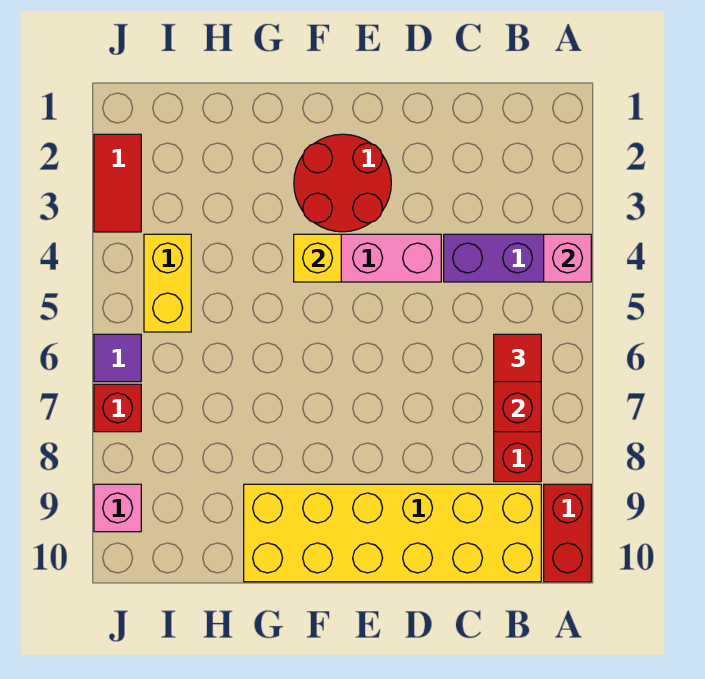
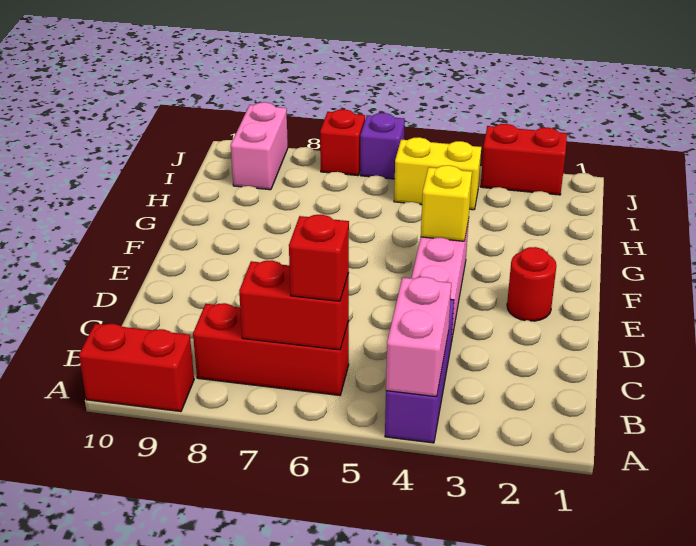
pink brick A4 level 2 -> pink brick A4:B4 level 2
red tile B6 level 3 -> red brick B6 level 3
yellow brick B9:G10 level 1 -> none
red round brick E2:F3 level 1 -> red round brick E2 level 1
red tile J2:J3 level 1 -> red brick J2:J3 level 1
purple tile J6 level 1 -> purple brick J6 level 1
pink brick J9 level 1 -> pink brick I9:J9 level 1

